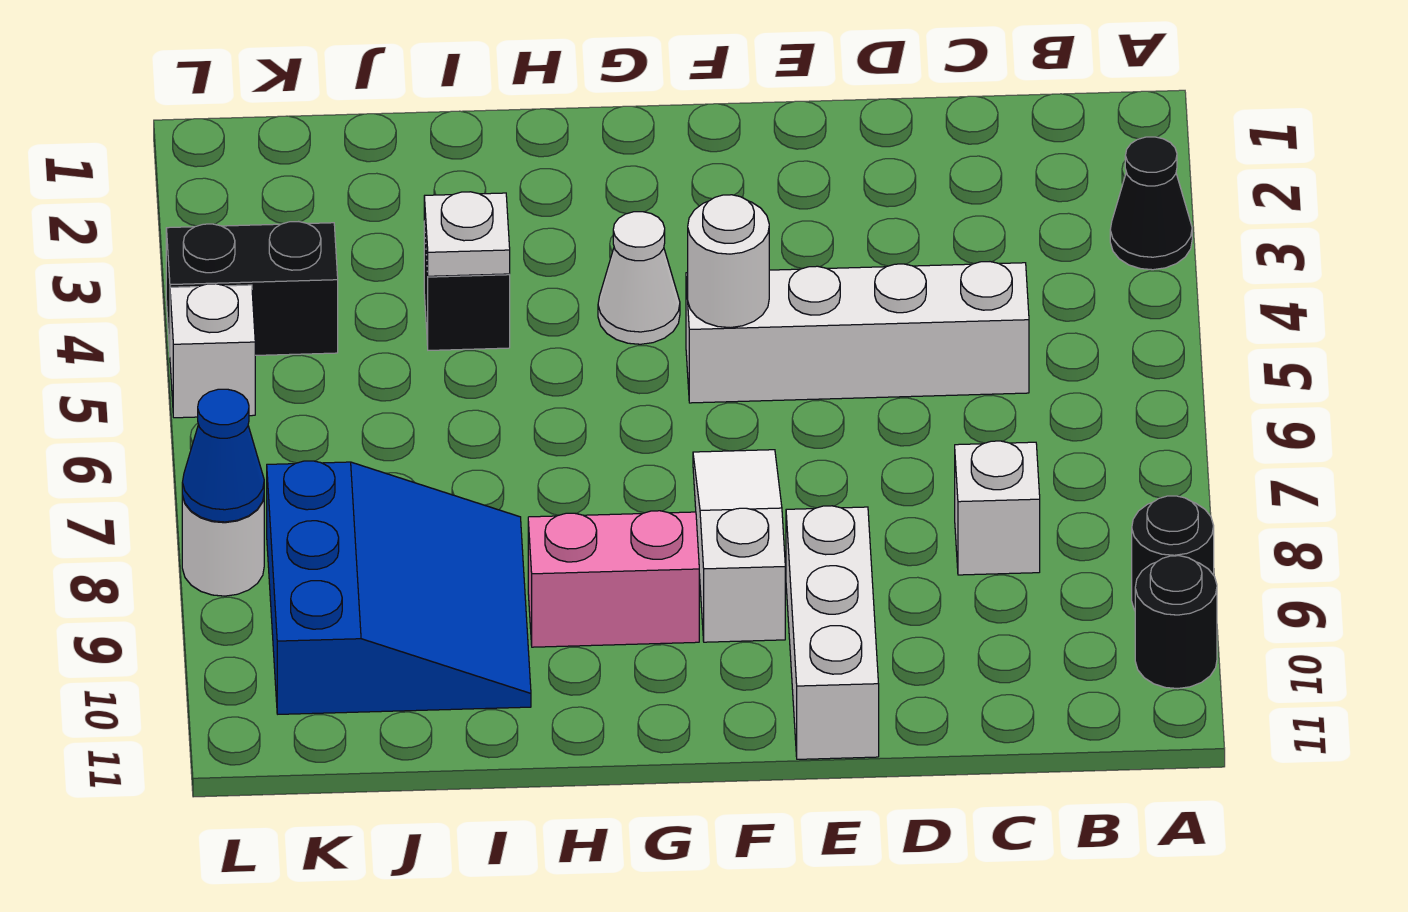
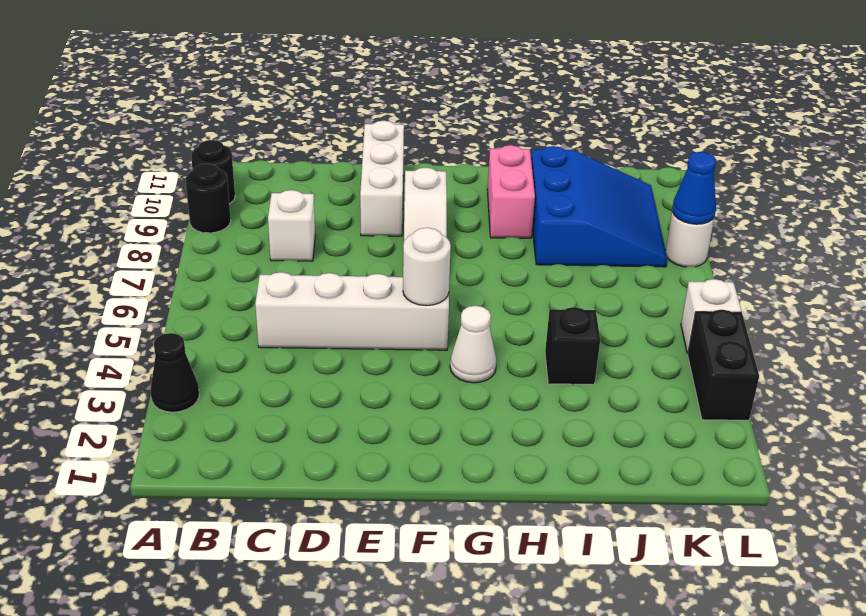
pink brick G9:H9 level 1 -> pink brick H9:H10 level 1
white plate I4 level 2 -> none
blue slope I8:K10 level 1 top K -> blue slope I8:K10 level 1 top I
black brick K4:L4 level 1 -> black brick L3:L4 level 1

